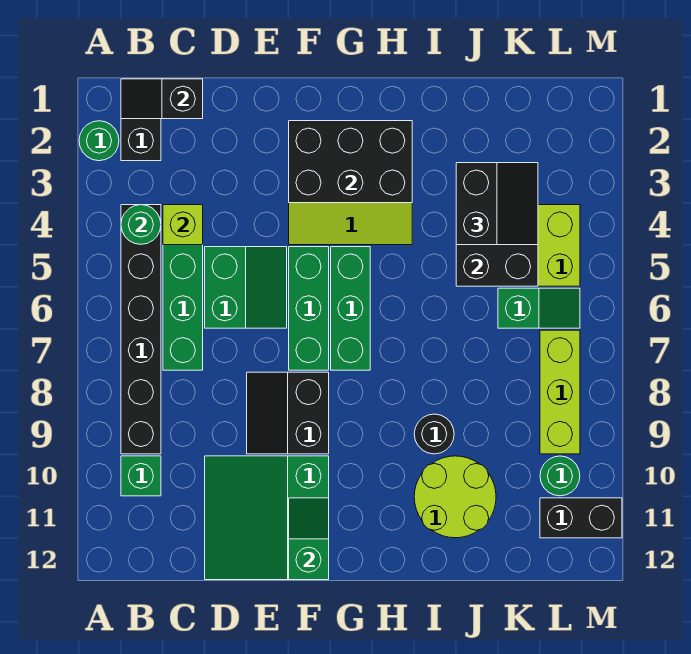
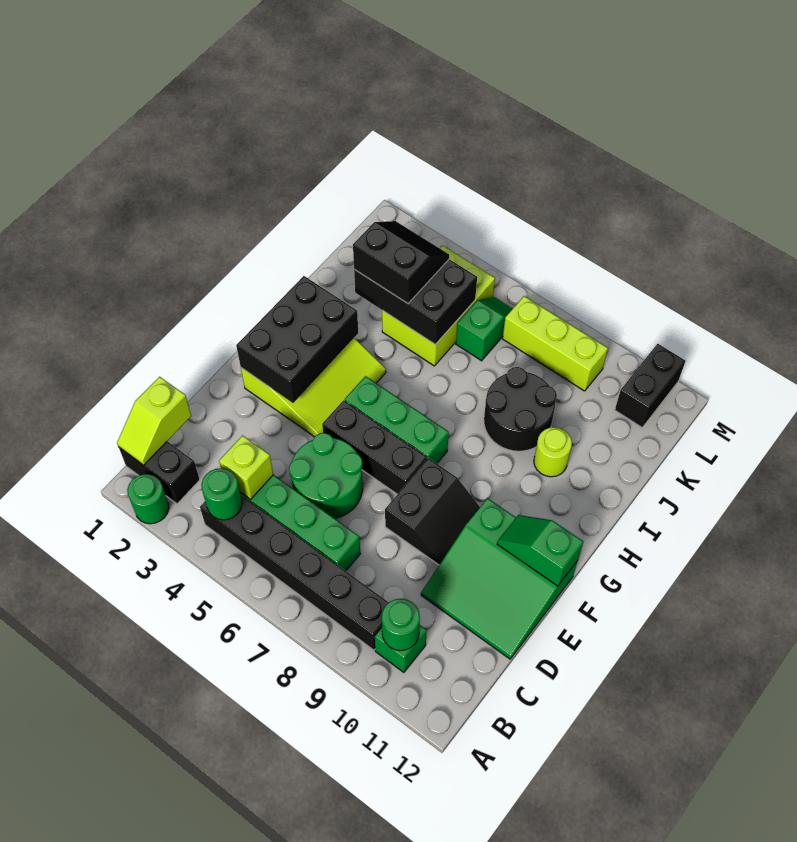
black slope B1:C1 level 2 top C -> lime slope B1:C1 level 2 top C
green slope D5:E6 level 1 top D -> green round brick D5:E6 level 1
black slope E8:F9 level 1 top F -> black slope E8:F9 level 1 top 8
green brick F5:F7 level 1 -> black brick F5:F7 level 1
black round brick I9 level 1 -> black round brick I8:J9 level 1
lime round brick I10:J11 level 1 -> lime round brick I10 level 1
green round brick L10 level 1 -> green round brick B10 level 2

